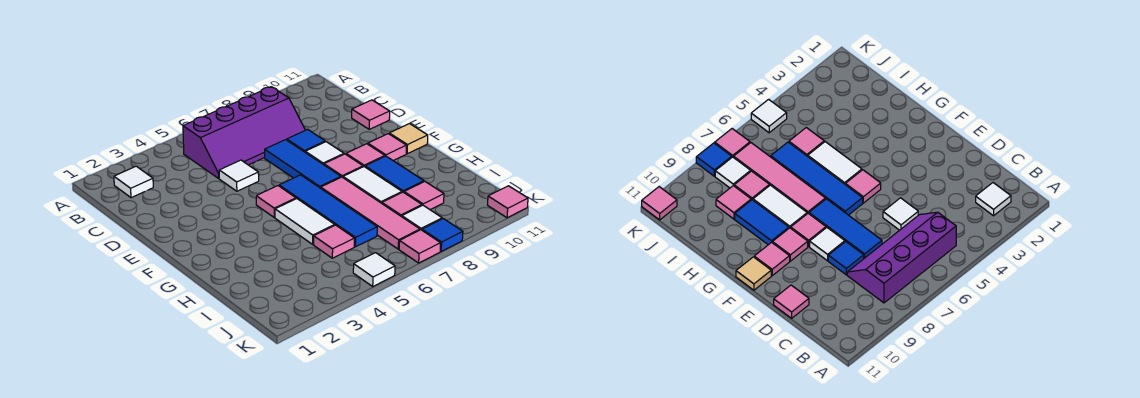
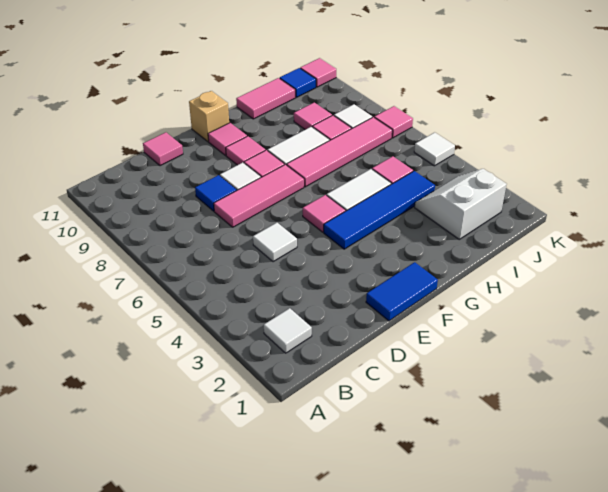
purple slope B5:C8 level 1 top B -> none
blue tile D7:F7 level 1 -> pink tile D7:F7 level 1
blue tile F6:I6 level 1 -> blue tile F4:I4 level 1
tan tile F11 level 1 -> tan brick F11 level 1
blue tile G9:H9 level 1 -> blue tile E1:F1 level 1
none -> pink tile H11:I11 level 1
none -> white slope I2:J3 level 1 top 2
blue tile K8 level 1 -> blue tile J11 level 1

